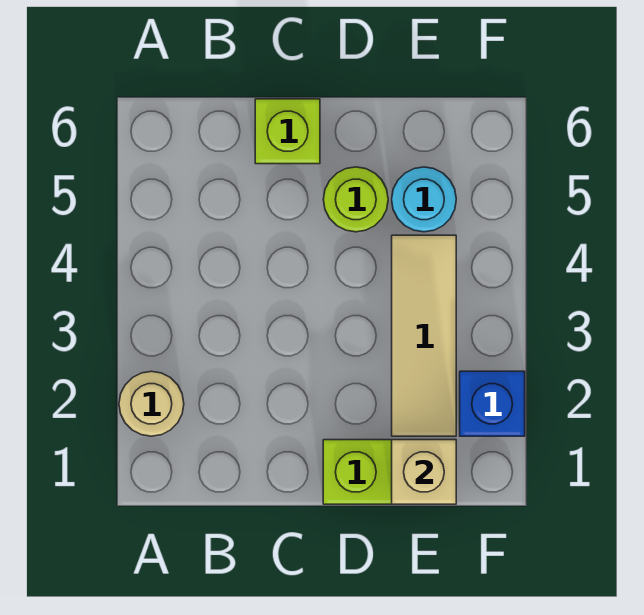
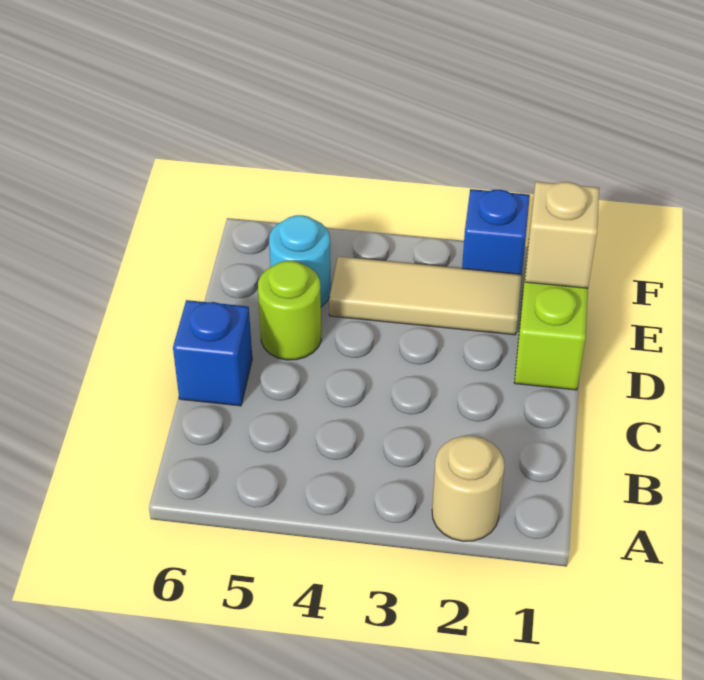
lime brick C6 level 1 -> blue brick C6 level 1

